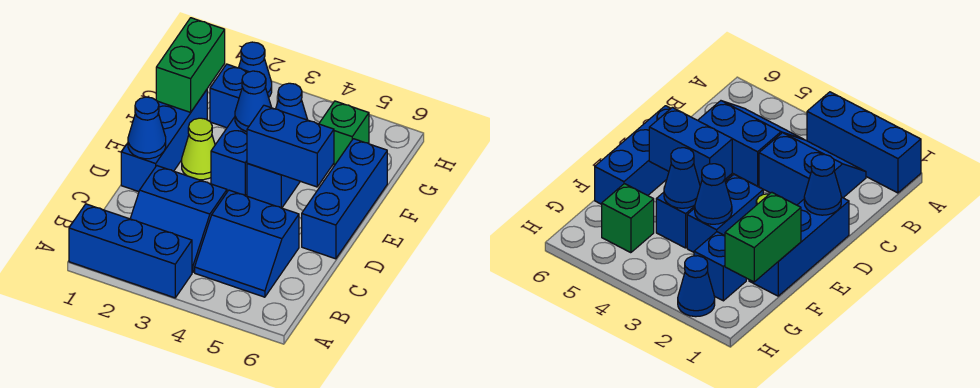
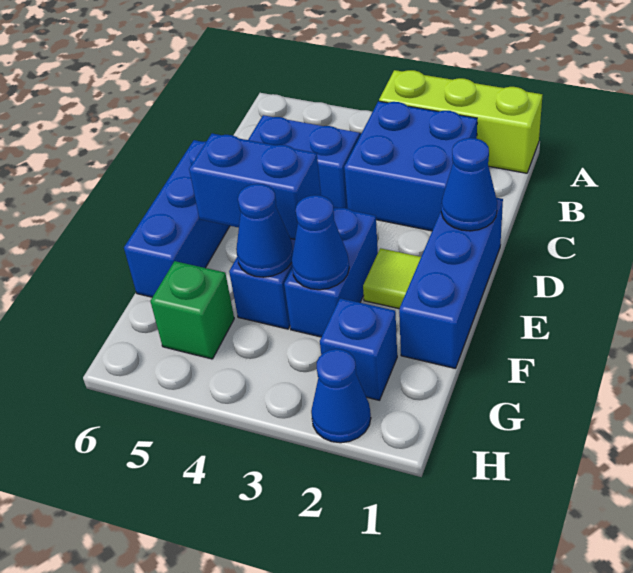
blue brick A1:A3 level 1 -> lime brick A1:A3 level 1
blue slope B2:C3 level 1 top C -> blue brick B2:C3 level 1
lime cone E2 level 1 -> lime tile E2 level 1
green brick F1:G1 level 2 -> none

